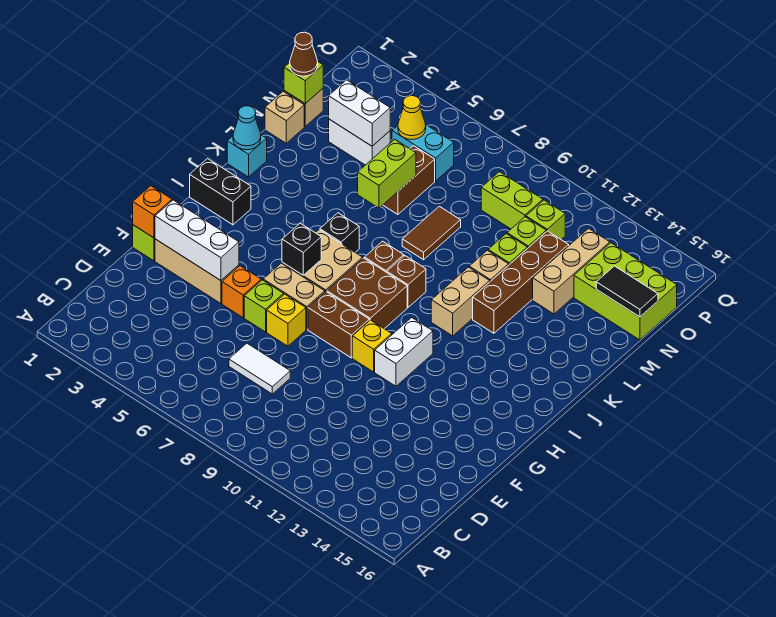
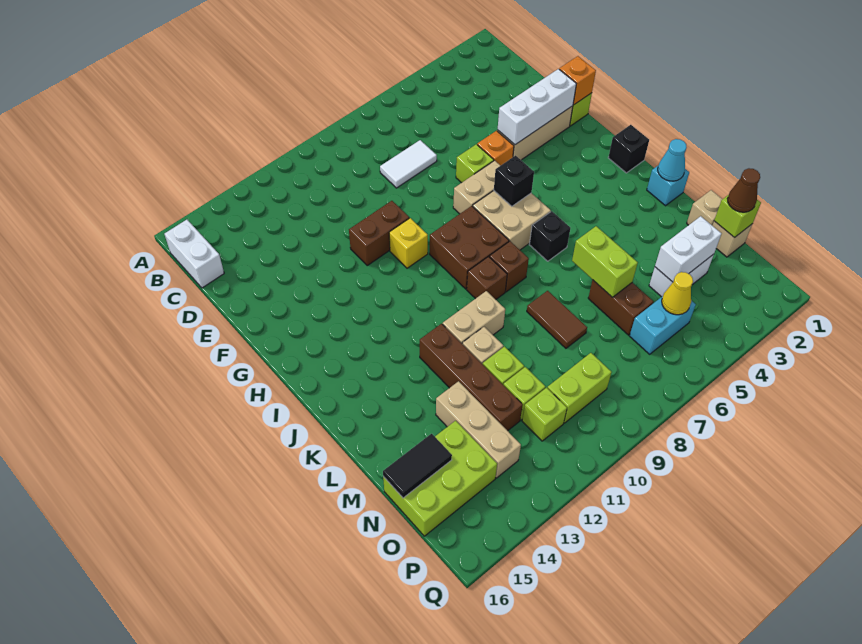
yellow brick F7 level 1 -> none
brown brick G8:G9 level 1 -> brown brick F10:F11 level 1
white brick G11:H11 level 1 -> white brick B16:C16 level 1
black brick I1:I2 level 1 -> black brick I1 level 1
tan brick J11:K11 level 1 -> tan brick K10:K11 level 1

